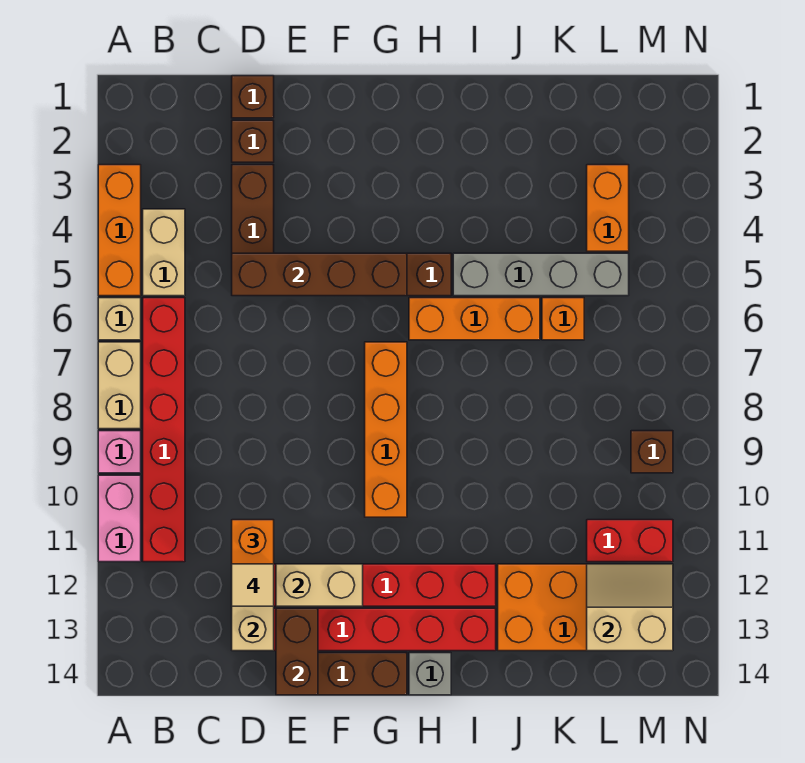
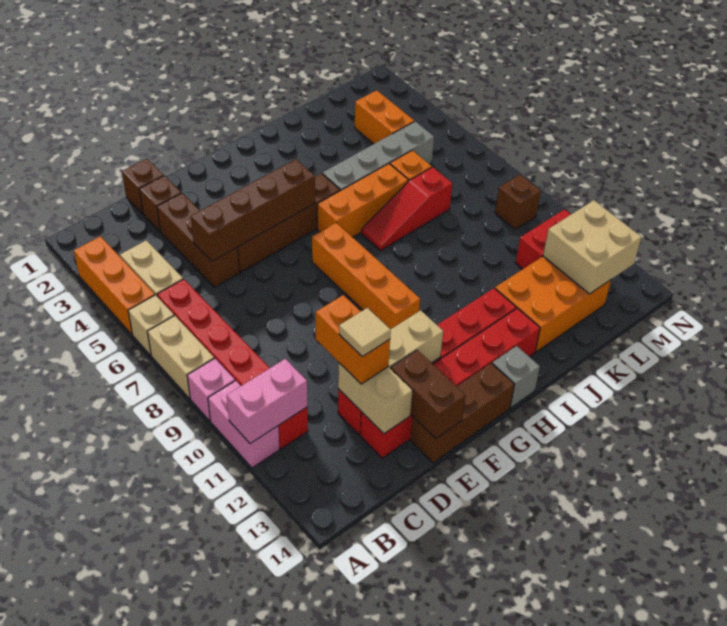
none -> pink brick A11:B11 level 2
none -> red slope I7:K7 level 1 top K
tan slope L12:M13 level 2 top 13 -> tan brick L12:M13 level 2

